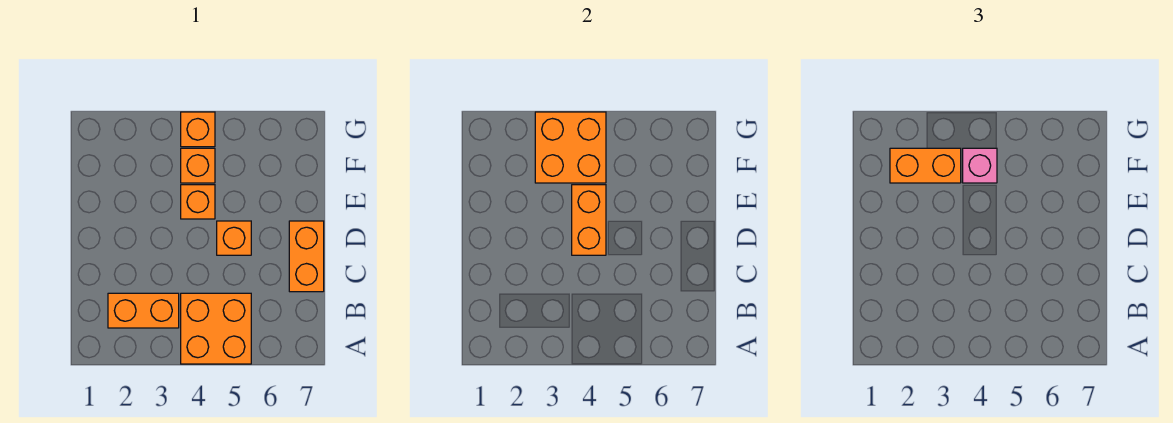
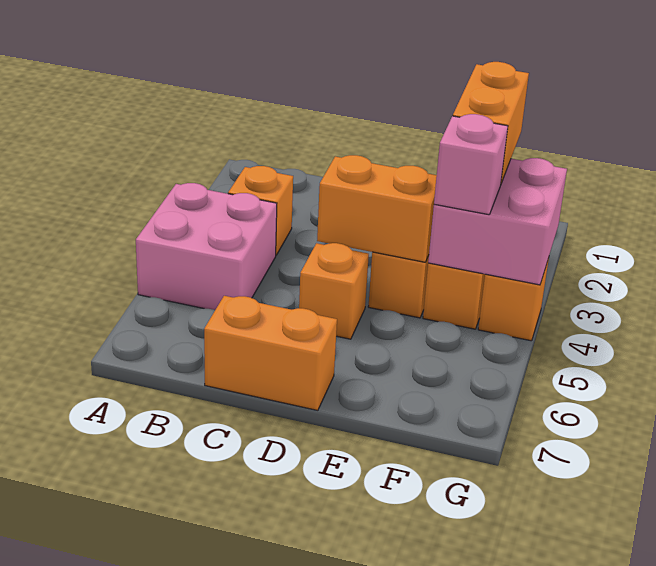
orange brick A4:B5 level 1 -> pink brick A4:B5 level 1
orange brick B2:B3 level 1 -> orange brick B3 level 1
orange brick F3:G4 level 2 -> pink brick F3:G4 level 2

